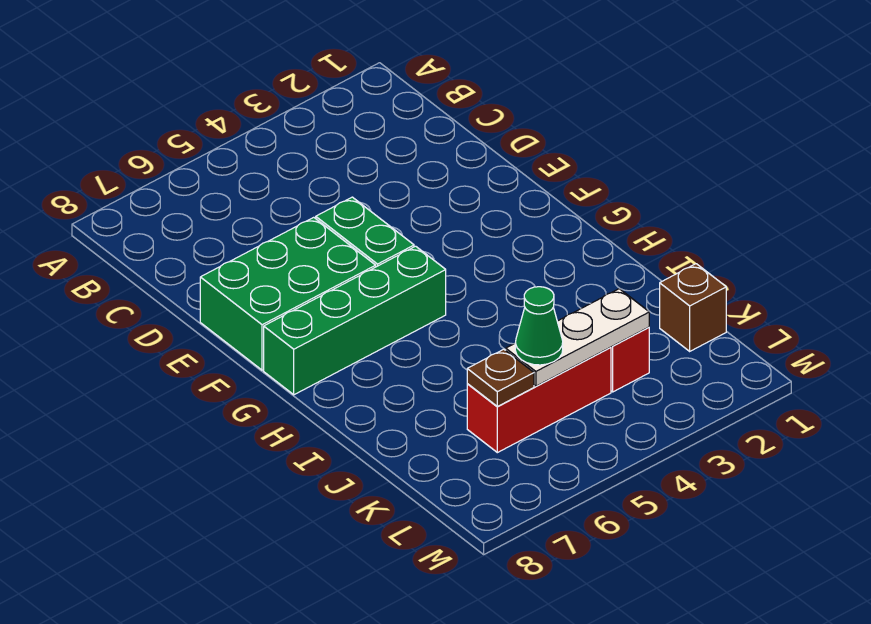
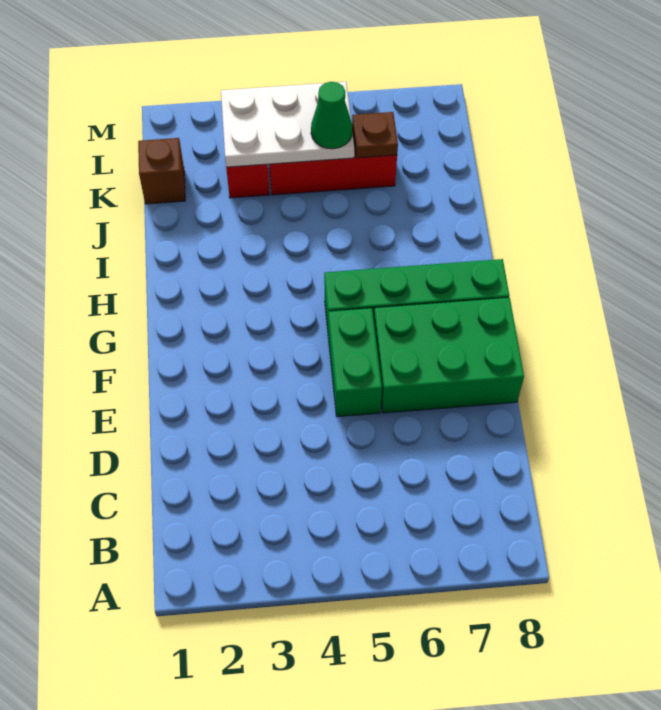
white plate K3:K5 level 2 -> white plate K3:L5 level 2

